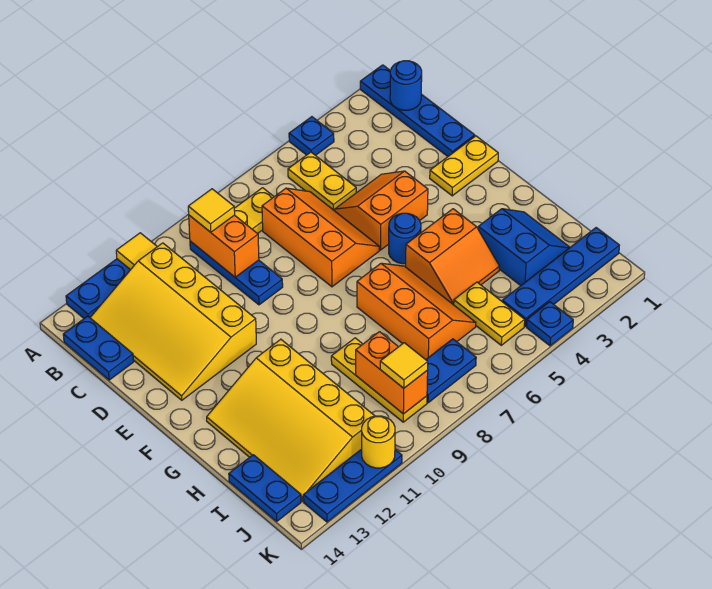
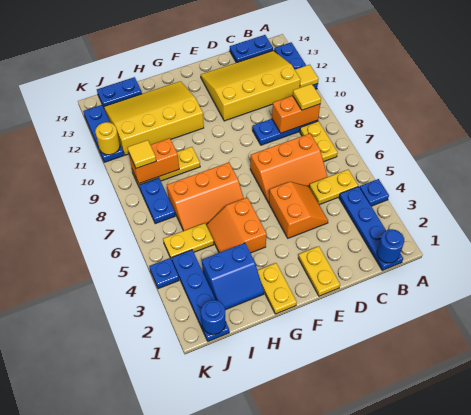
blue plate A1:D1 level 1 -> blue plate B1:B4 level 1
blue round brick F5 level 1 -> blue round brick J1 level 2
none -> yellow plate G1:G2 level 1

